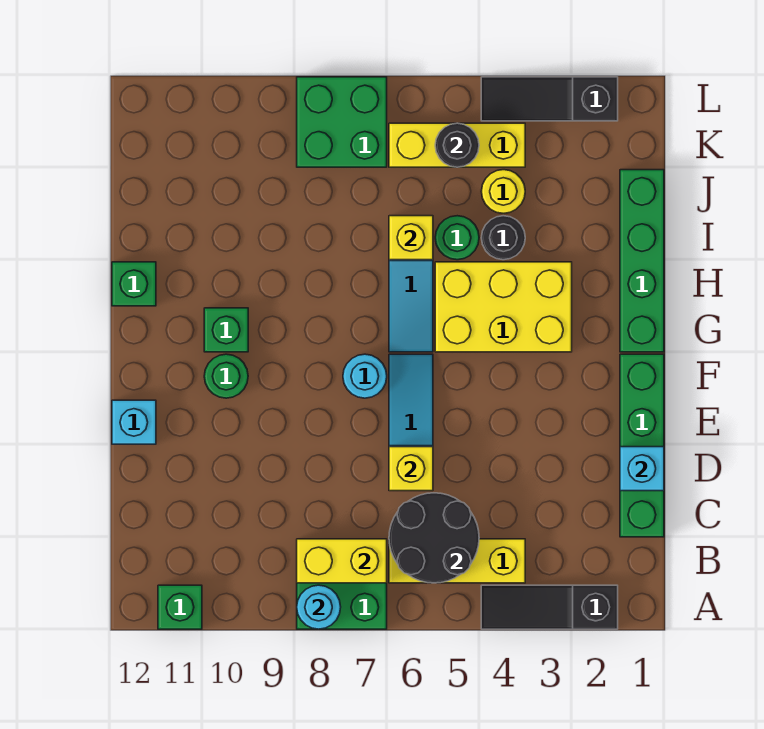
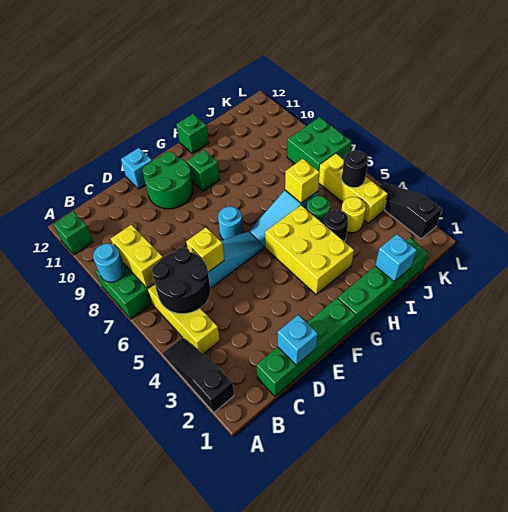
green round brick F10 level 1 -> green round brick E10:F11 level 1
none -> cyan brick I1 level 2

